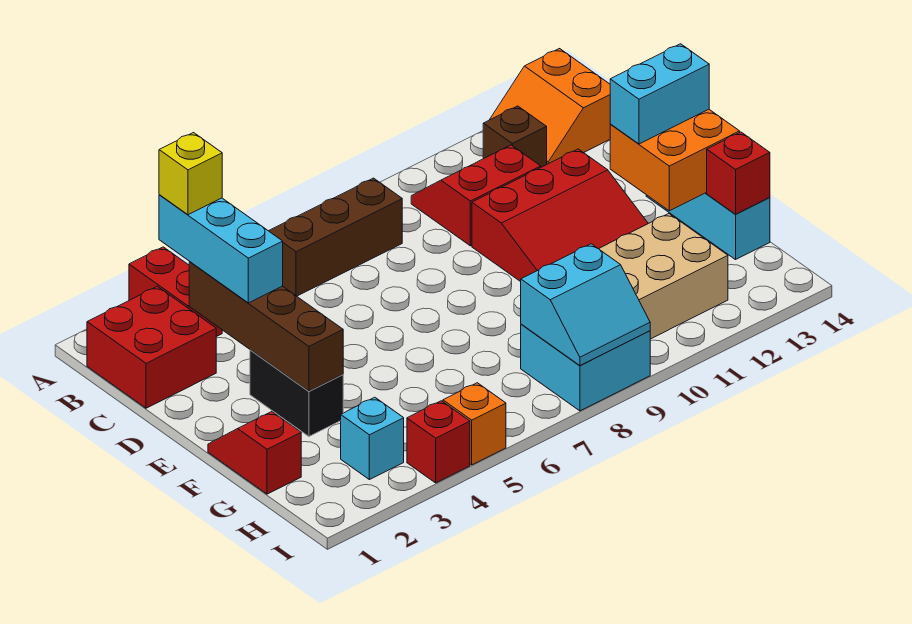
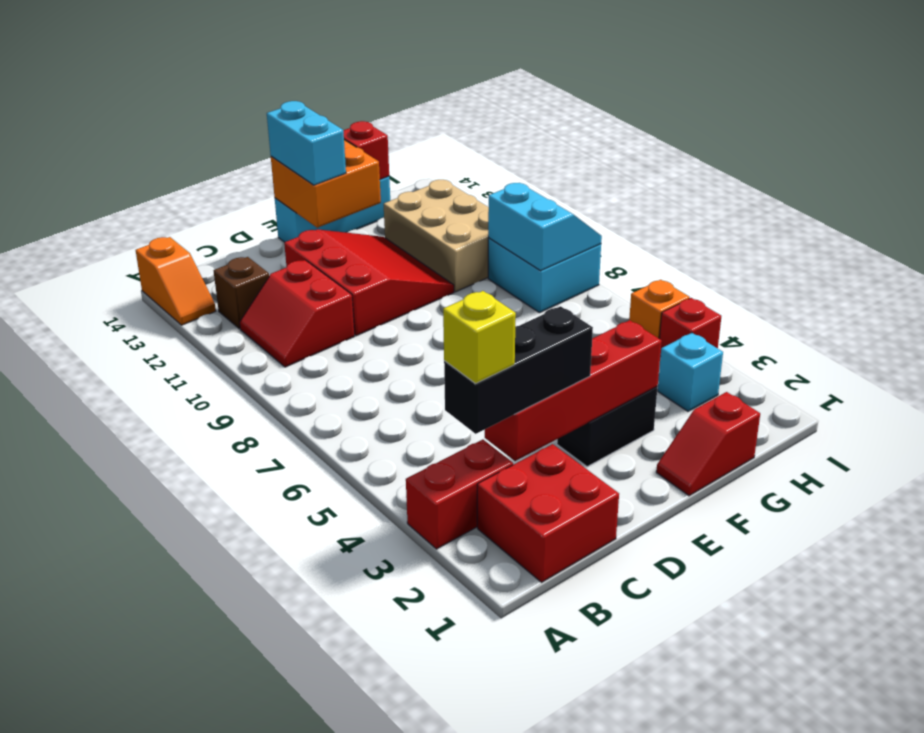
orange slope A13:B14 level 1 top 14 -> orange slope A13:A14 level 1 top 14
cyan brick B3:D3 level 3 -> black brick B3:D3 level 3
brown brick B6:B8 level 1 -> none
brown brick C3:F3 level 2 -> red brick C3:F3 level 2

